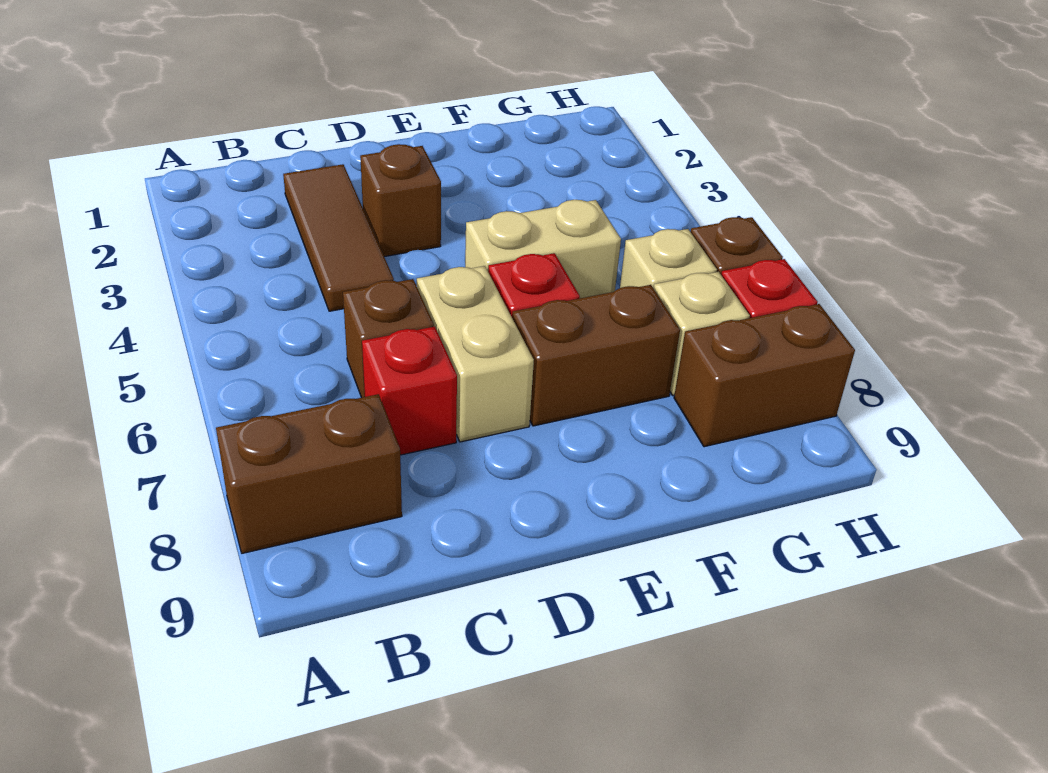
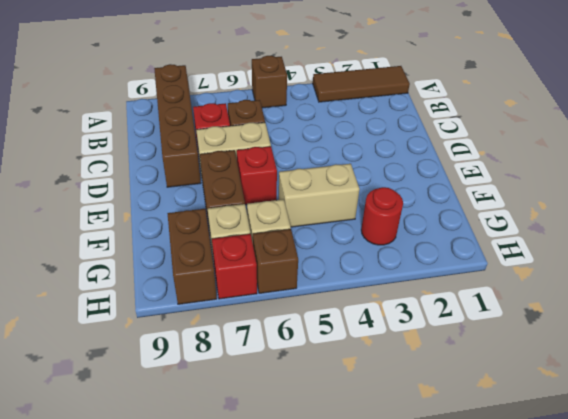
brown brick A8:B8 level 1 -> brown brick A8:D8 level 1
brown tile C2:C4 level 1 -> brown tile A1:A3 level 1
brown brick D3 level 1 -> brown brick A5 level 1
tan brick E5:F5 level 1 -> tan brick F4:F5 level 1
none -> red round brick G3 level 1

